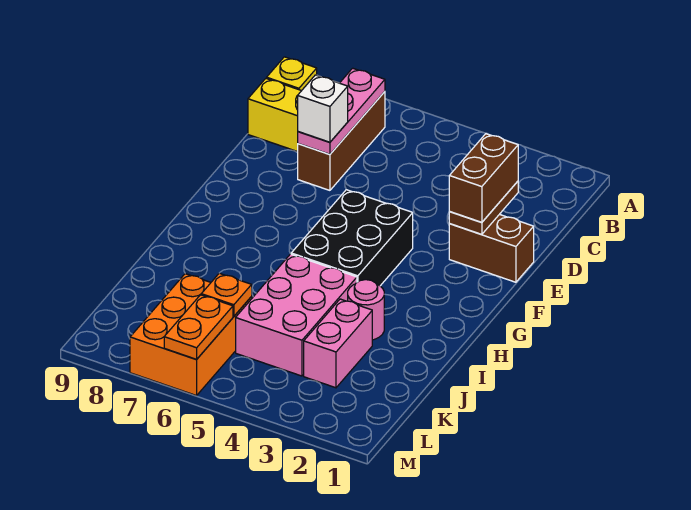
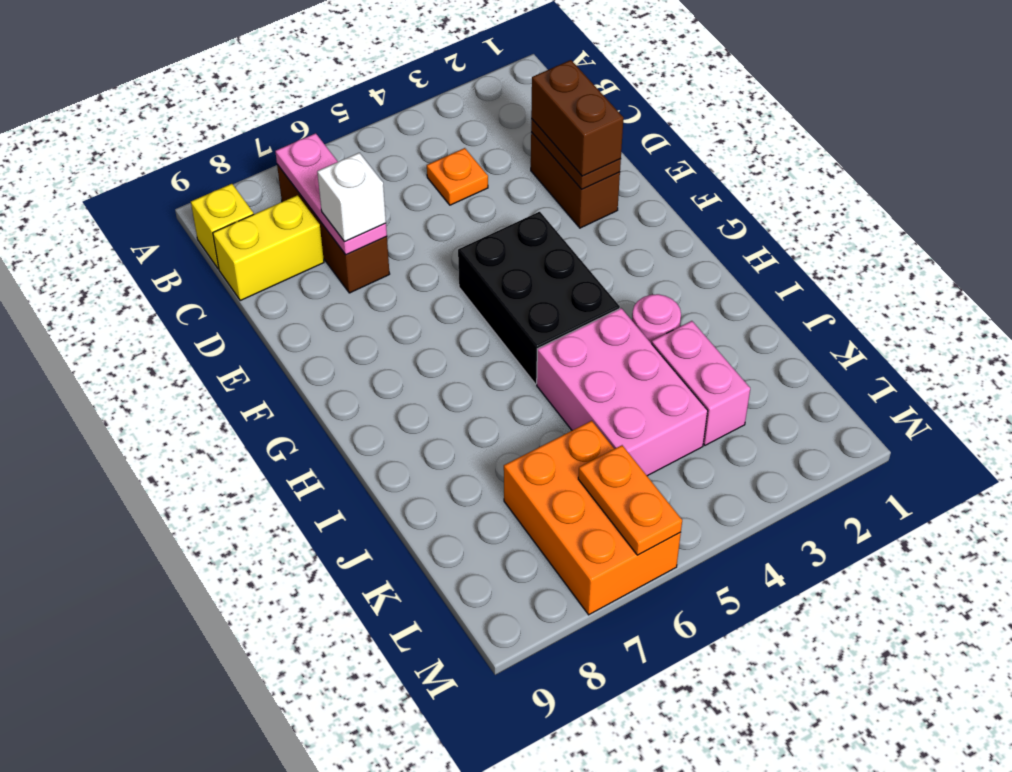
brown brick E1:E2 level 1 -> brown brick D2:E2 level 1
orange plate K6 level 2 -> orange plate C4 level 1

